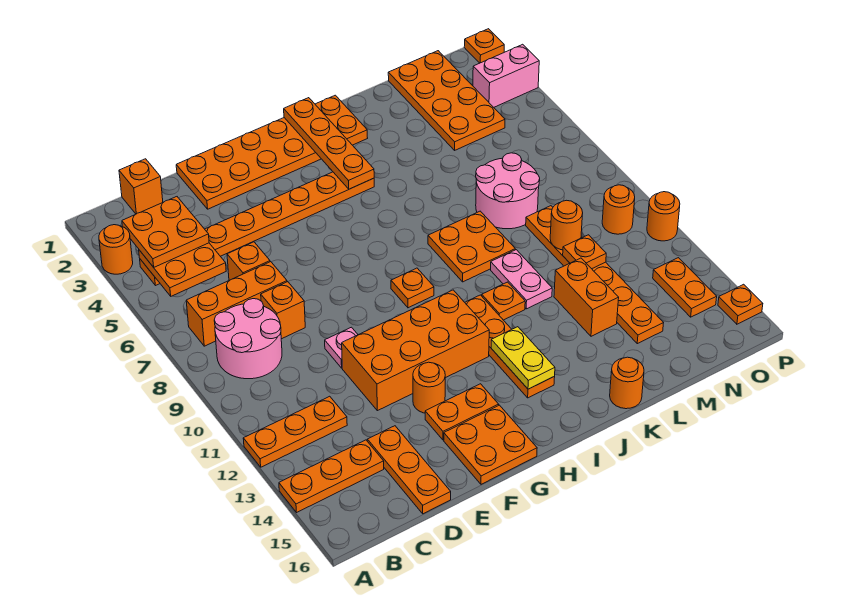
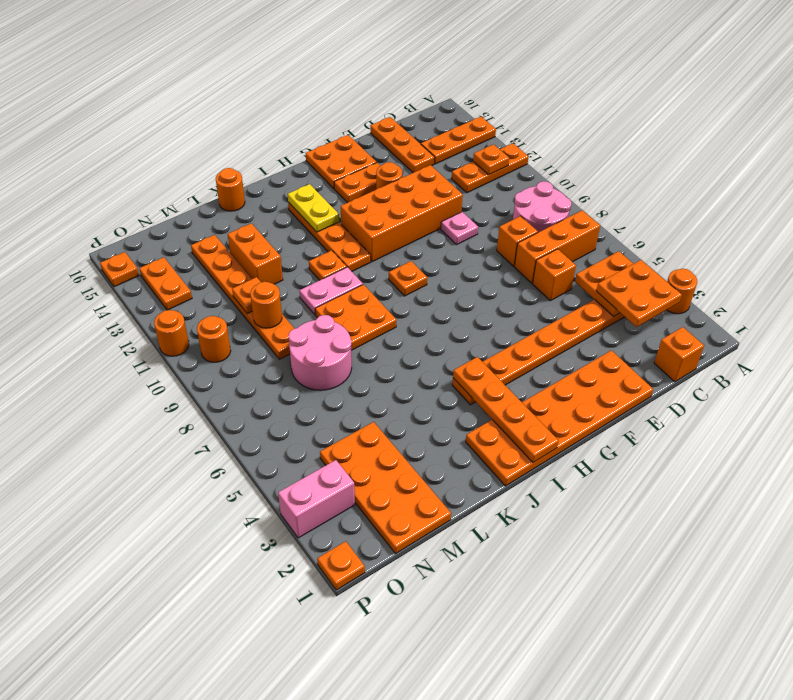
none -> orange plate B12 level 2
pink plate K10:K11 level 1 -> pink plate J10:K10 level 1

